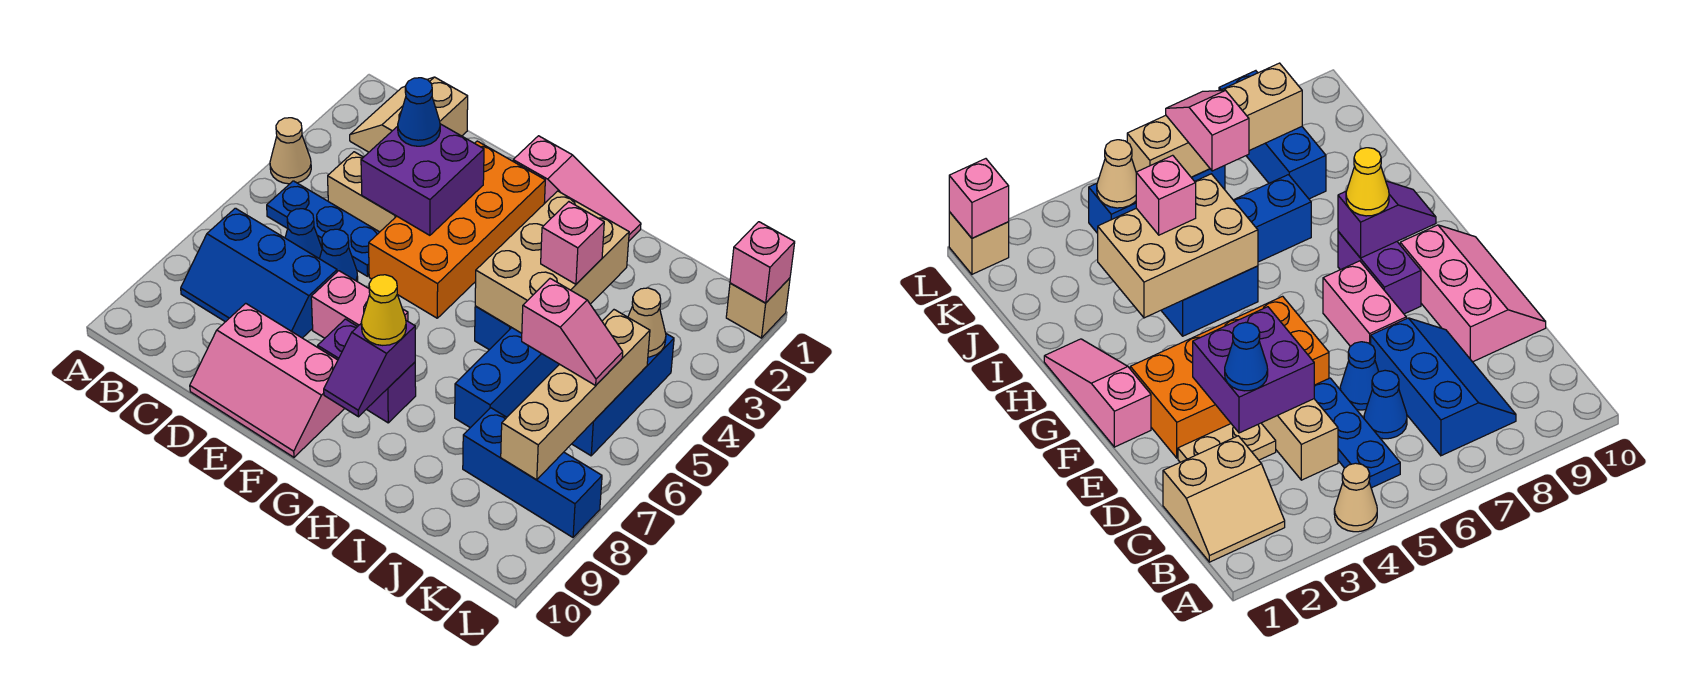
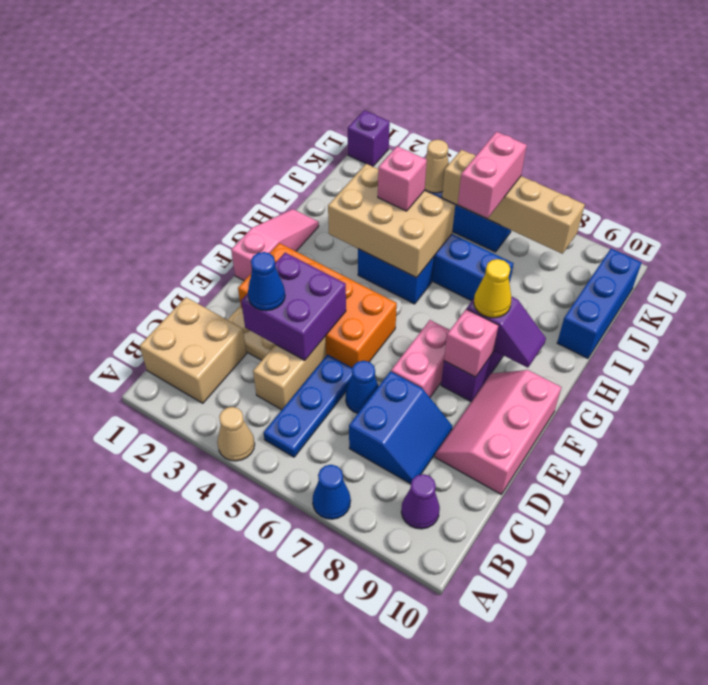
tan slope B1:C2 level 1 top C -> tan brick B1:C2 level 1
blue slope B7:D8 level 1 top 7 -> blue slope C7:D8 level 1 top 7
none -> purple cone B9 level 1
blue cone C6 level 1 -> blue cone A7 level 1
pink slope D9:F10 level 1 top 9 -> pink slope D9:F10 level 1 top 10
pink slope J6:K6 level 3 top J -> pink brick J6:K6 level 3
blue brick J8:L8 level 1 -> blue brick I10:K10 level 1
tan brick L1 level 1 -> purple brick L1 level 1
pink brick L1 level 2 -> pink brick F8 level 2

